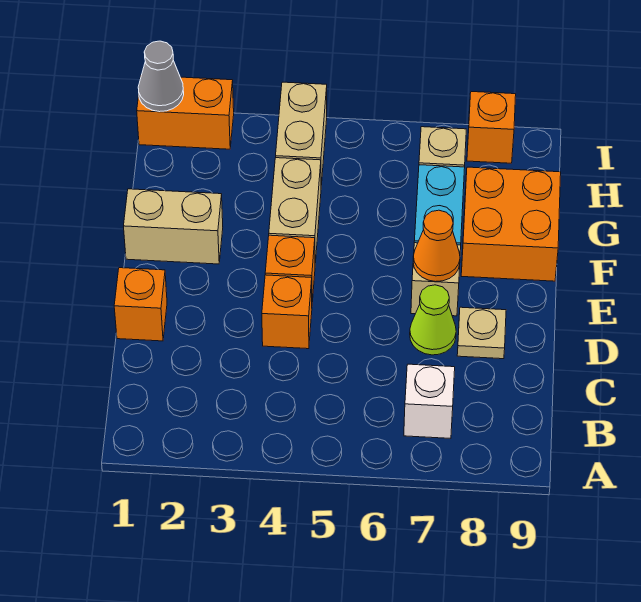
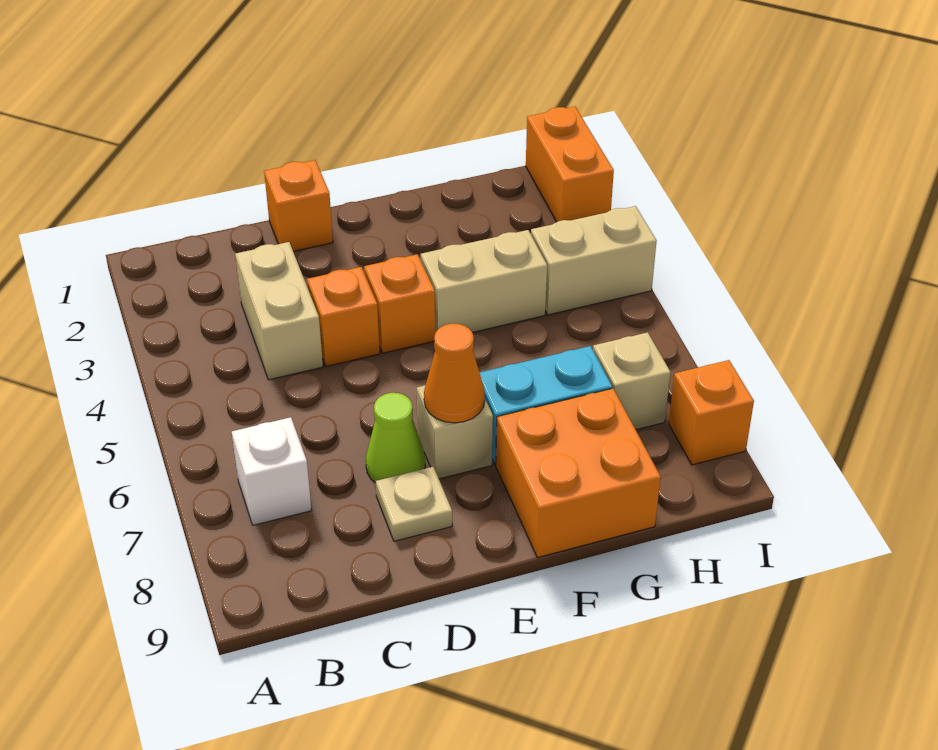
tan brick F1:F2 level 1 -> tan brick C3:C4 level 1
grey cone I1 level 2 -> none

